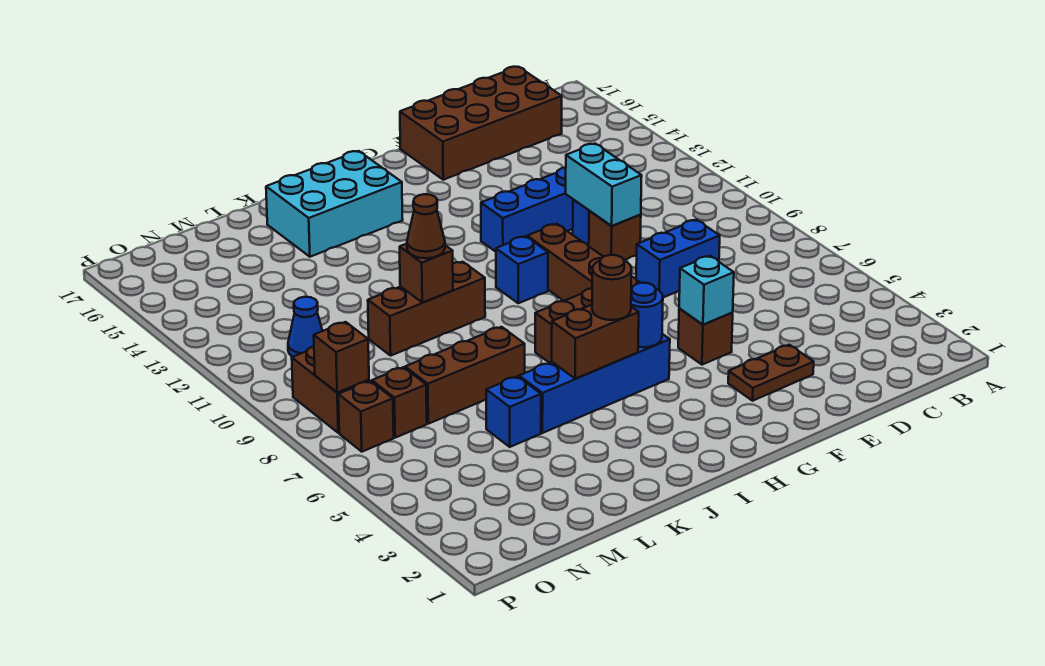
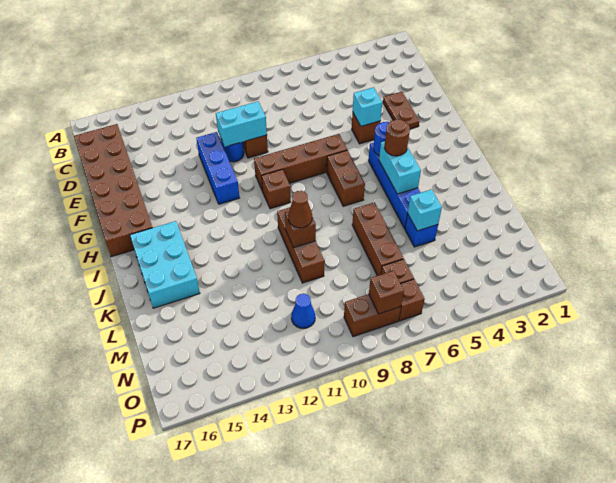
brown brick C16:F17 level 1 -> brown brick C16:H17 level 1
blue brick D8:E8 level 1 -> none
blue brick H10 level 1 -> brown brick H10 level 1
brown brick I5:J5 level 2 -> cyan brick I5:J5 level 2
none -> cyan brick L5 level 2

